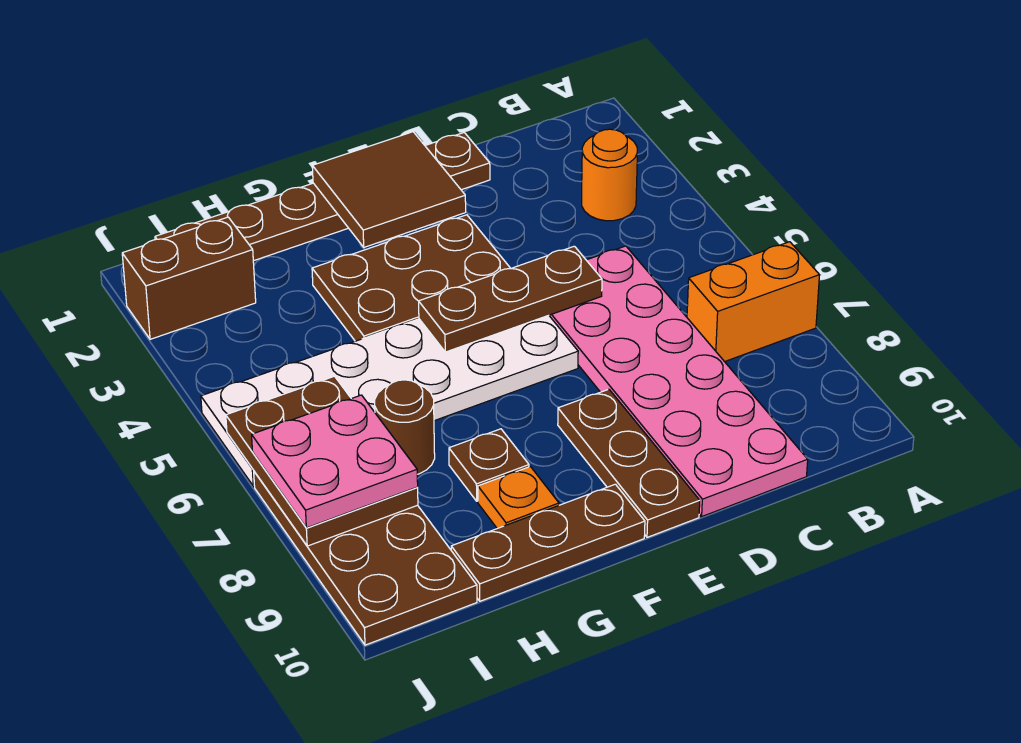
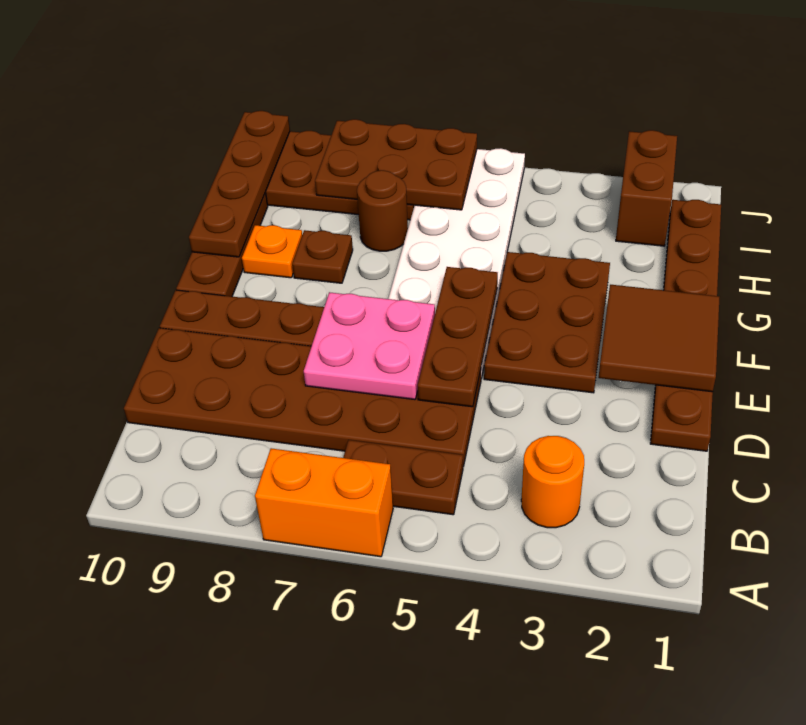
orange brick A7:B7 level 1 -> orange brick A6:A7 level 1
none -> brown plate B5:B6 level 1
pink plate C5:D10 level 1 -> brown plate C5:D10 level 1
none -> brown plate G10:J10 level 2
pink plate I7:J8 level 3 -> pink plate D6:E7 level 2

